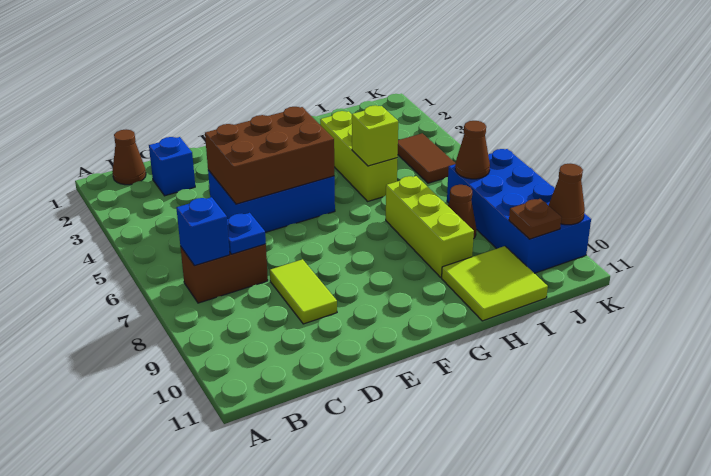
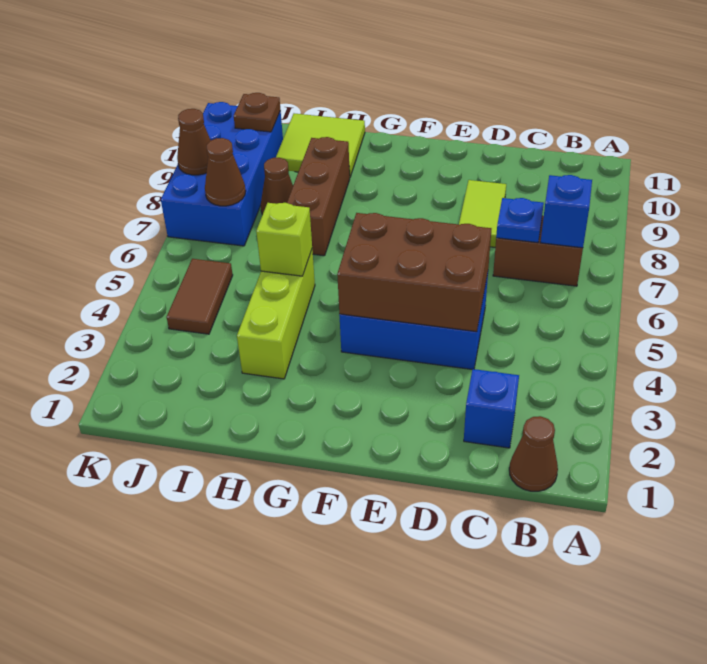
lime brick H7:H9 level 1 -> brown brick H7:H9 level 1
brown cone K10 level 2 -> brown cone K8 level 2

